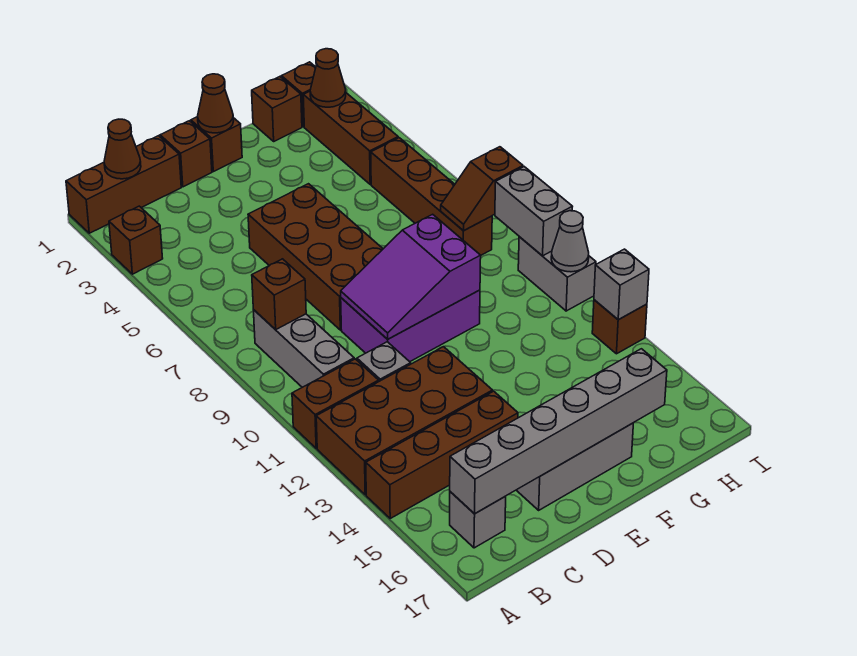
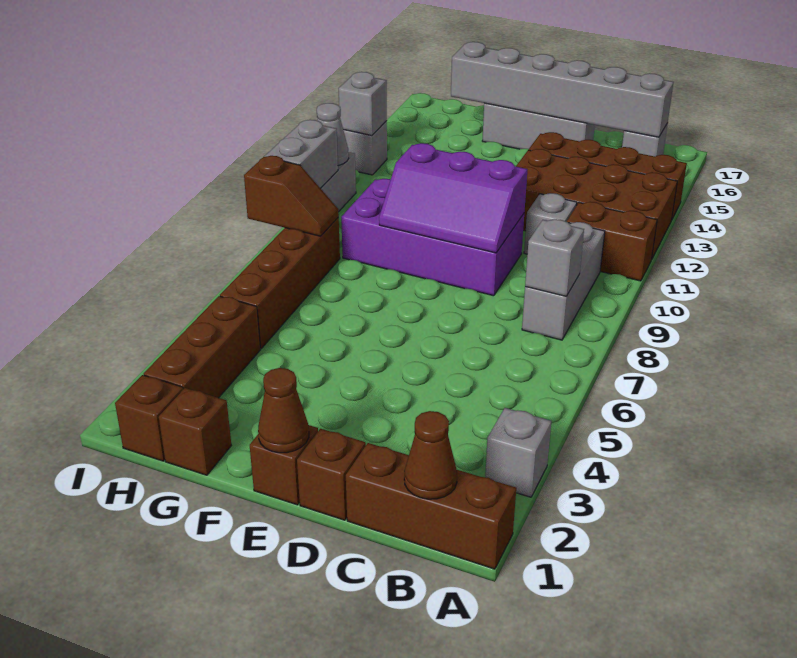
brown brick A3 level 1 -> grey brick A3 level 1
brown brick B8 level 2 -> grey brick B8 level 2
brown brick D5:E8 level 1 -> none
purple brick D9:F10 level 1 -> purple brick D9:G10 level 1
purple slope D9:F10 level 2 top F -> purple slope D9:F10 level 2 top 10
brown cone H2 level 2 -> none
brown brick I13 level 1 -> grey brick I13 level 1

